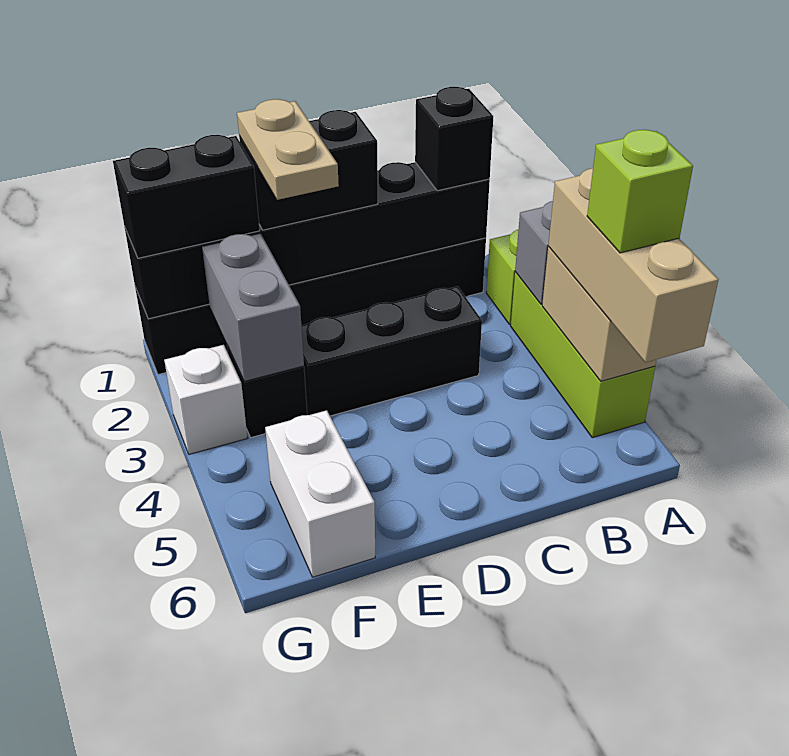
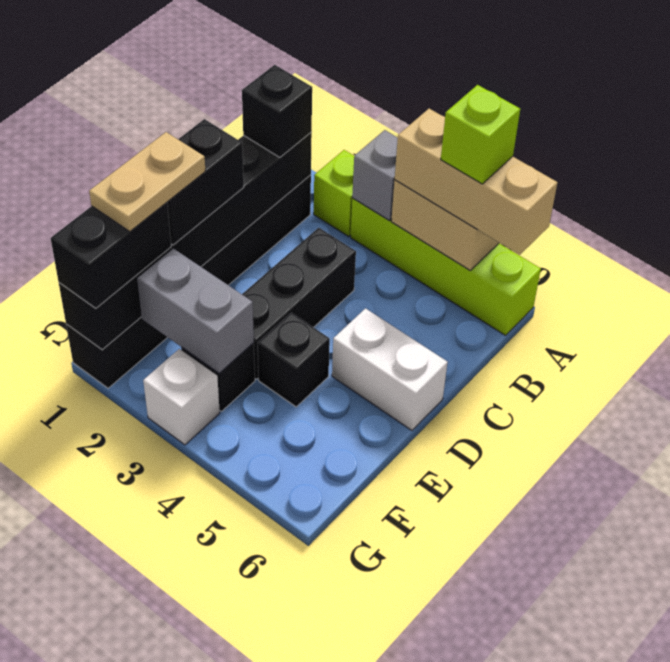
lime brick A3:A5 level 1 -> lime brick A3:A6 level 1
tan plate E1:E2 level 4 -> tan plate E1:F1 level 4
none -> black brick E4 level 1
white brick F5:F6 level 1 -> white brick D5:D6 level 1

